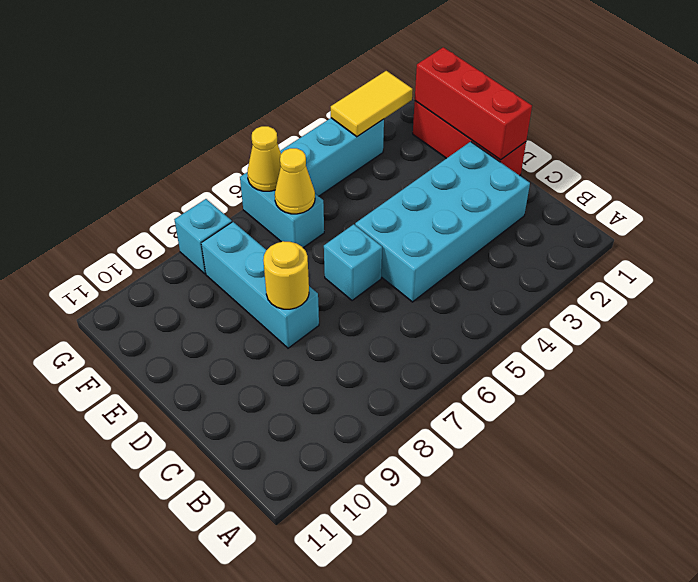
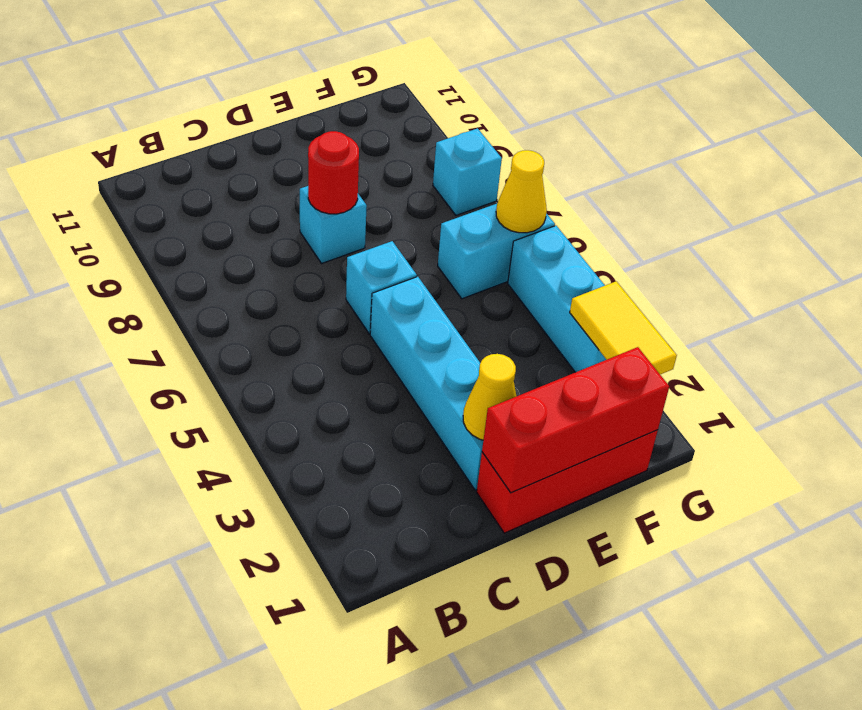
cyan brick C2:D5 level 1 -> cyan brick D2:D5 level 1
cyan brick D8:F8 level 1 -> cyan brick D8 level 1
yellow round brick D8 level 2 -> red round brick D8 level 2
yellow cone F6 level 2 -> yellow cone D2 level 2

